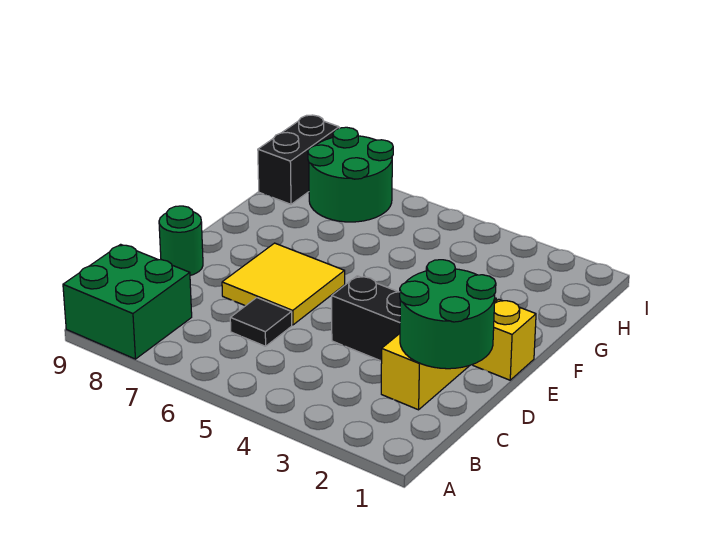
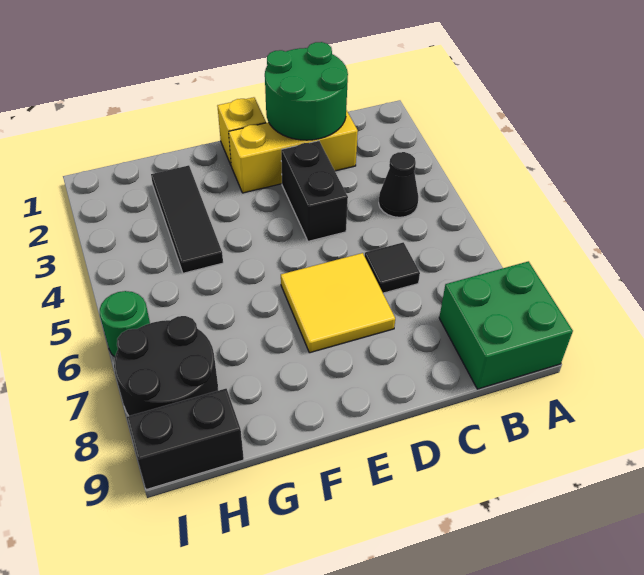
none -> black cone B4 level 1
green round brick D9 level 1 -> green round brick I6 level 1
none -> black tile G2:G4 level 1
green round brick H7:I8 level 1 -> black round brick H7:I8 level 1

